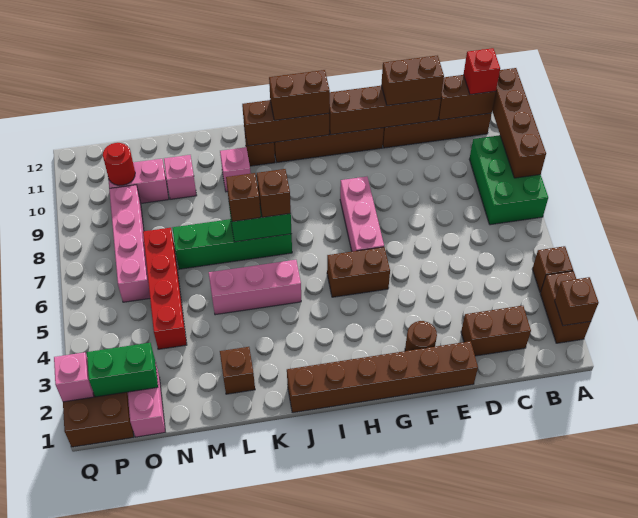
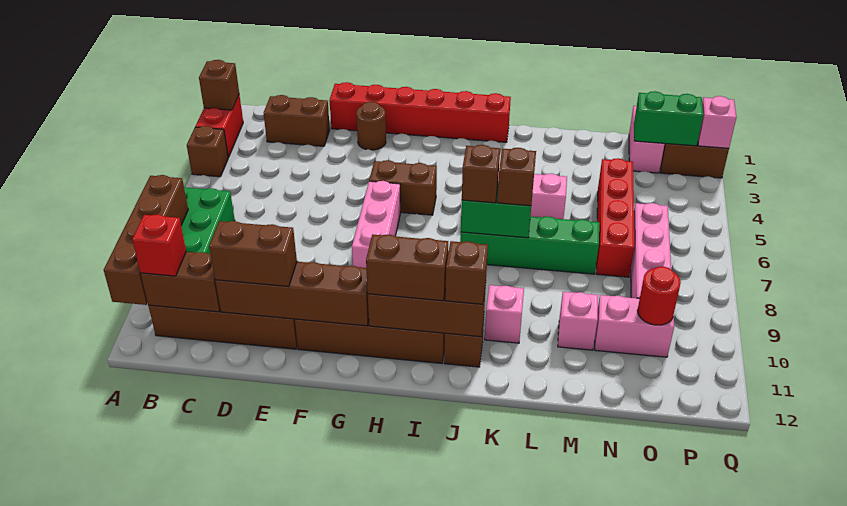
brown brick A2:A3 level 1 -> red brick A2:A3 level 1
brown brick E1:J1 level 1 -> red brick E1:J1 level 1
brown brick L2 level 1 -> brown brick J11 level 3

